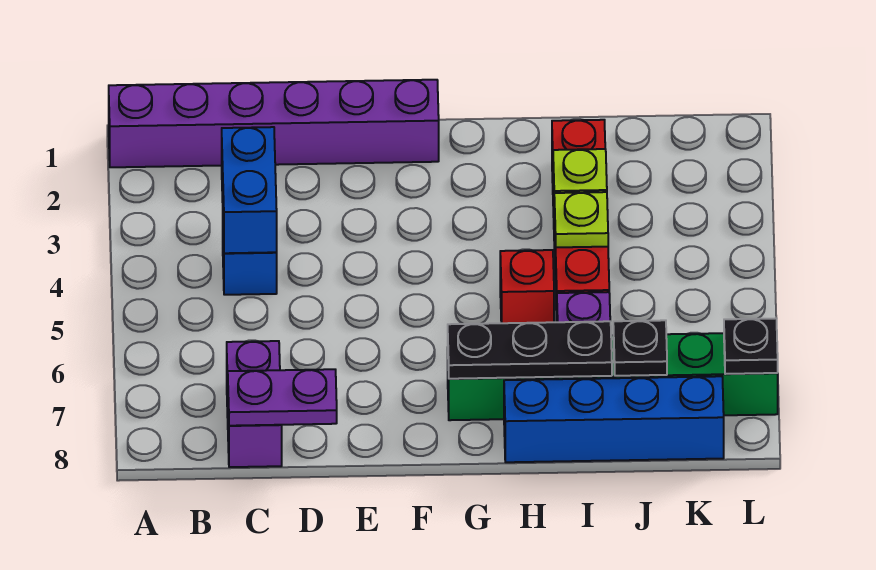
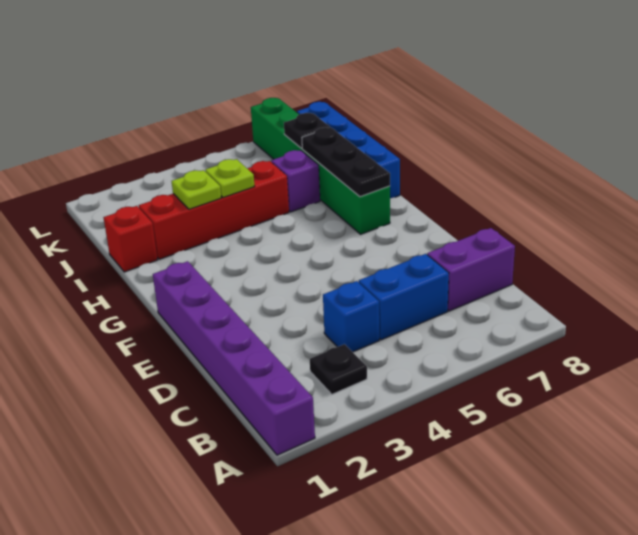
blue brick C3:C4 level 2 -> blue brick C5:C6 level 1
purple plate C8:D8 level 2 -> none
red brick H5 level 1 -> red brick I1 level 1
black plate L7 level 2 -> black plate B3 level 1

